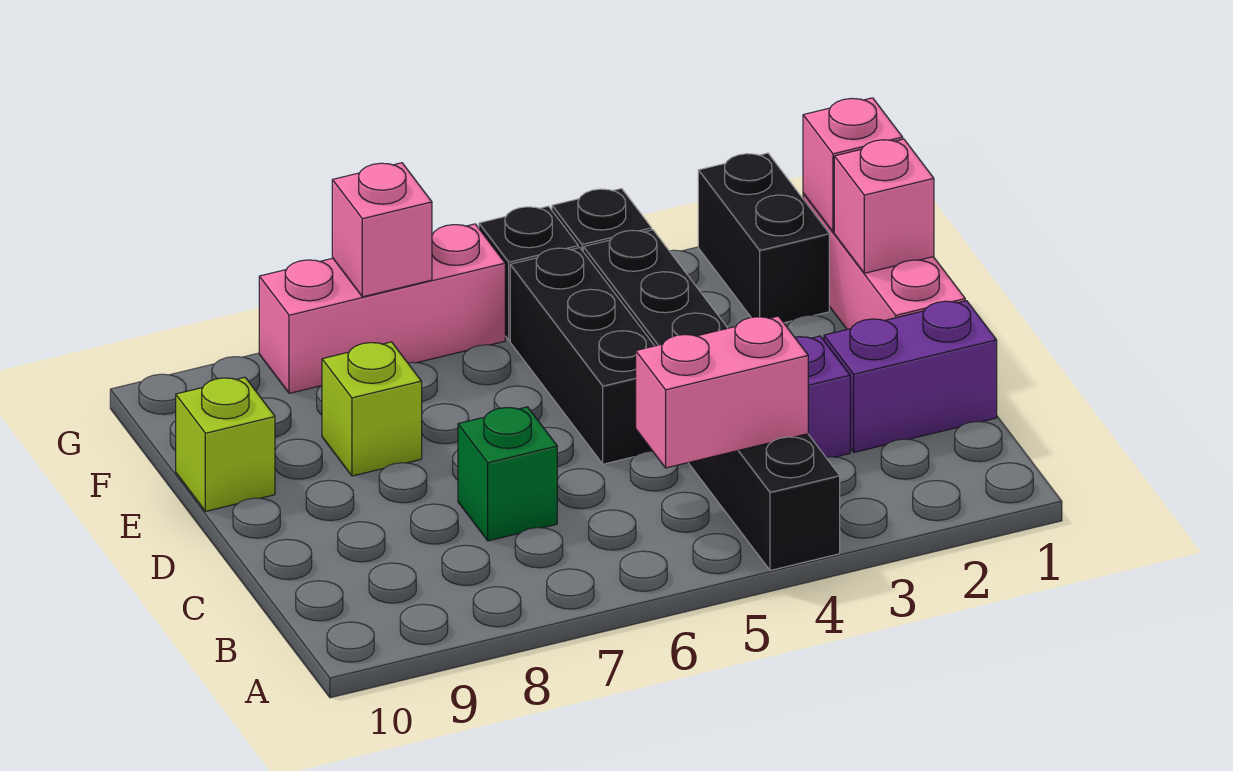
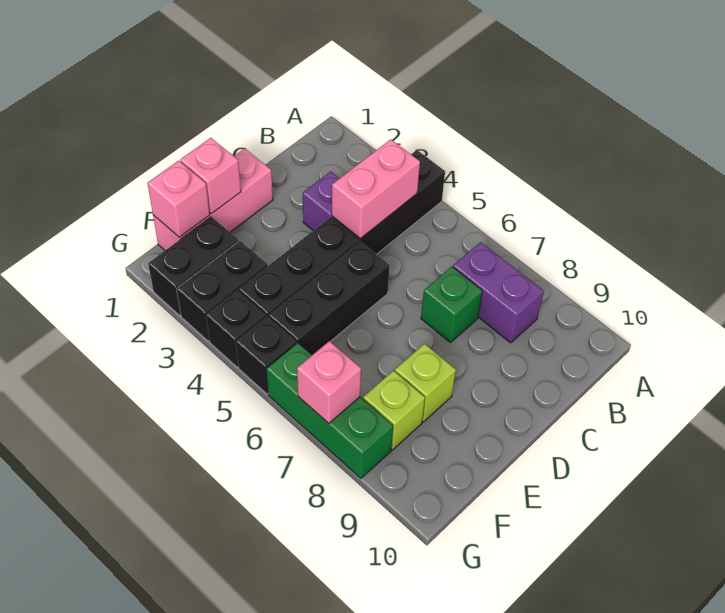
pink brick B4:B5 level 2 -> pink brick B4:C4 level 2
purple brick C1:C2 level 1 -> purple brick B7:B8 level 1
lime brick E10 level 1 -> lime brick F8 level 1
none -> black brick F3:G3 level 1
pink brick G6:G8 level 1 -> green brick G6:G8 level 1

